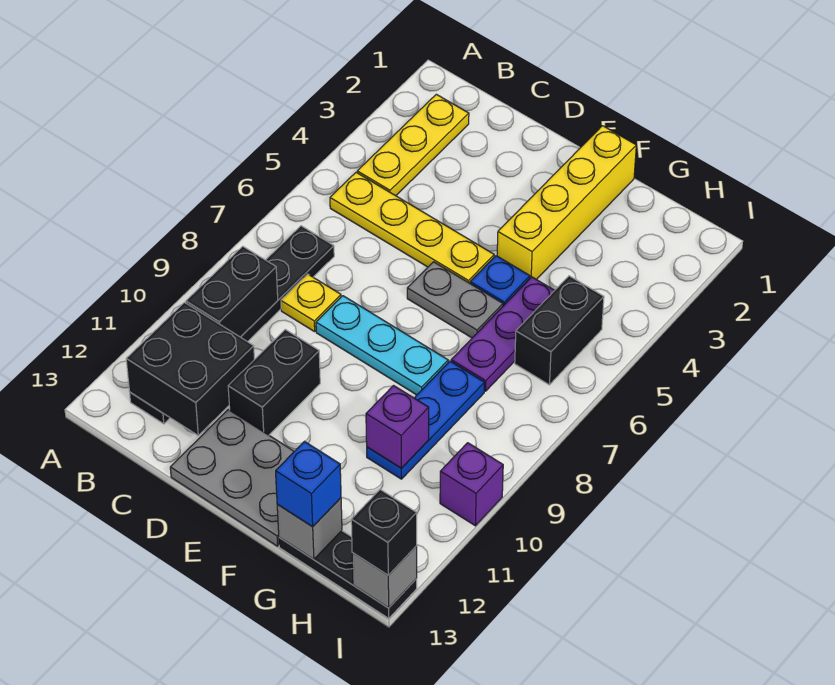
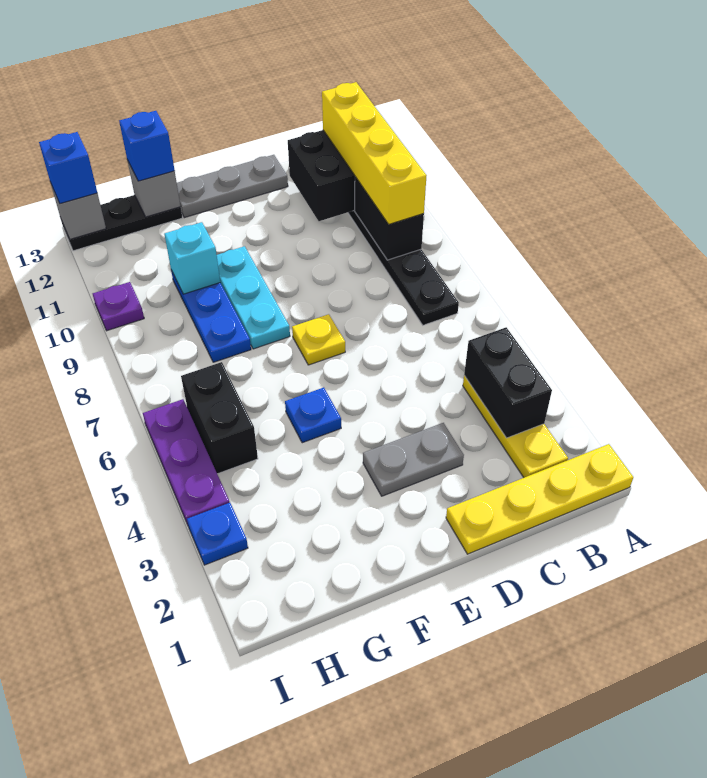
yellow plate B5:E5 level 1 -> yellow plate A1:D1 level 1
yellow plate C8 level 1 -> yellow plate E7 level 1
cyan plate D8:F8 level 1 -> cyan plate F8:F10 level 1
black brick D10:D11 level 1 -> black brick B3:B4 level 2
grey plate D12:F13 level 1 -> grey plate D13:F13 level 1
grey plate E6:F6 level 1 -> grey plate D3:E3 level 1
yellow brick F1:F4 level 1 -> yellow brick B9:B12 level 3
purple plate G5:G7 level 1 -> purple plate I4:I6 level 1
purple brick G10 level 2 -> cyan brick G10 level 2
none -> blue plate I3 level 1
purple brick I10 level 1 -> purple plate I10 level 1
black brick I13 level 3 -> blue brick I13 level 3

